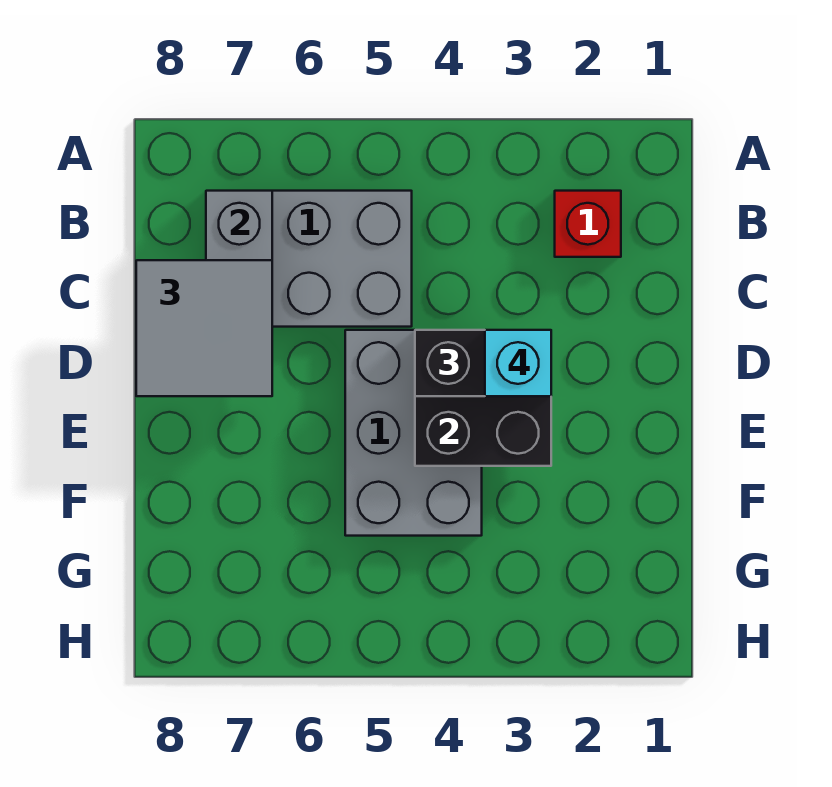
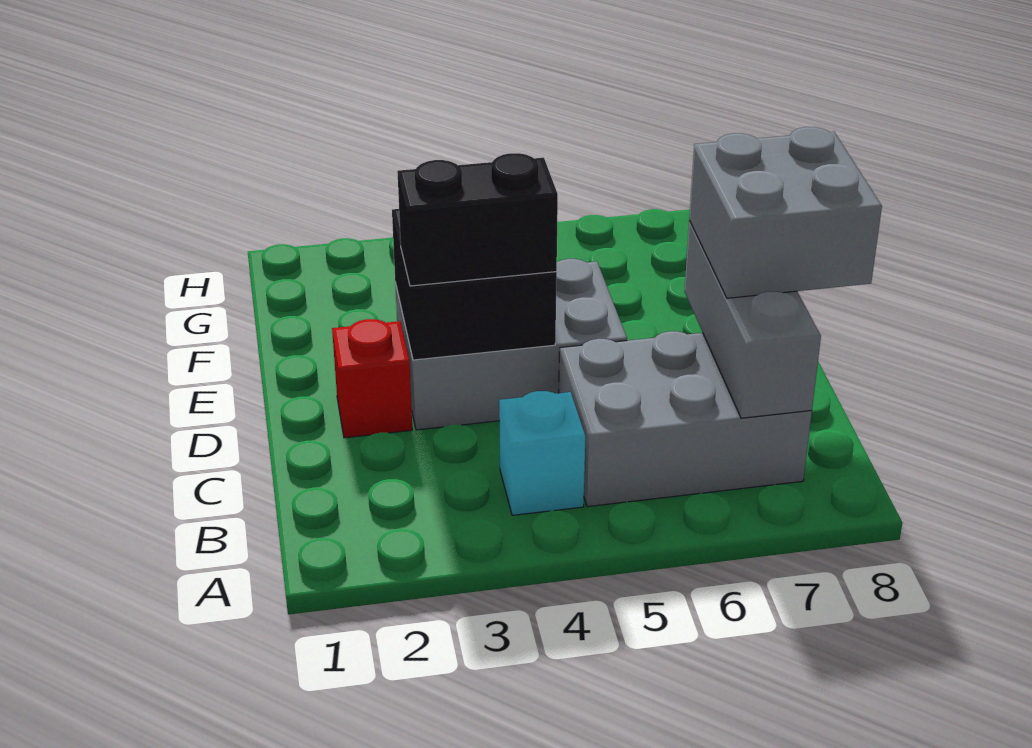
red brick B2 level 1 -> red brick D2 level 1
grey tile C7:D8 level 3 -> grey brick C7:D8 level 3
cyan brick D3 level 4 -> cyan brick B4 level 1
grey brick D4:F5 level 1 -> grey brick D3:E5 level 1

